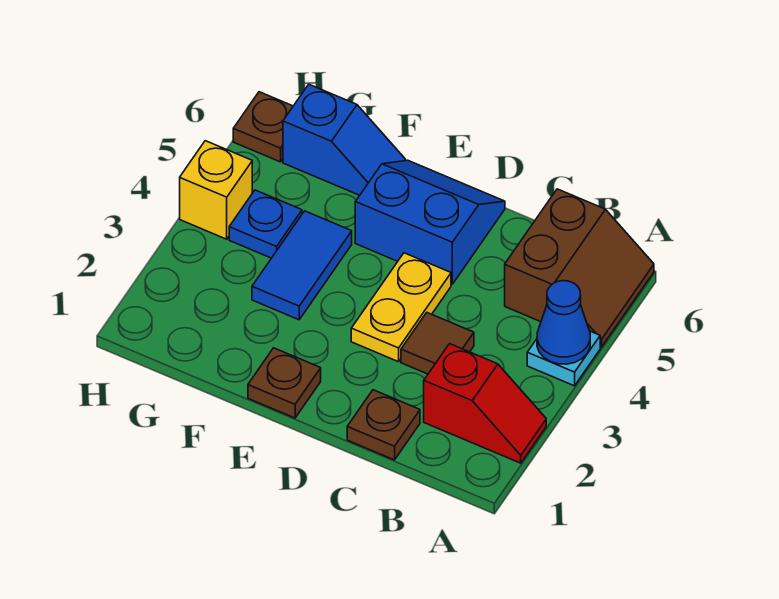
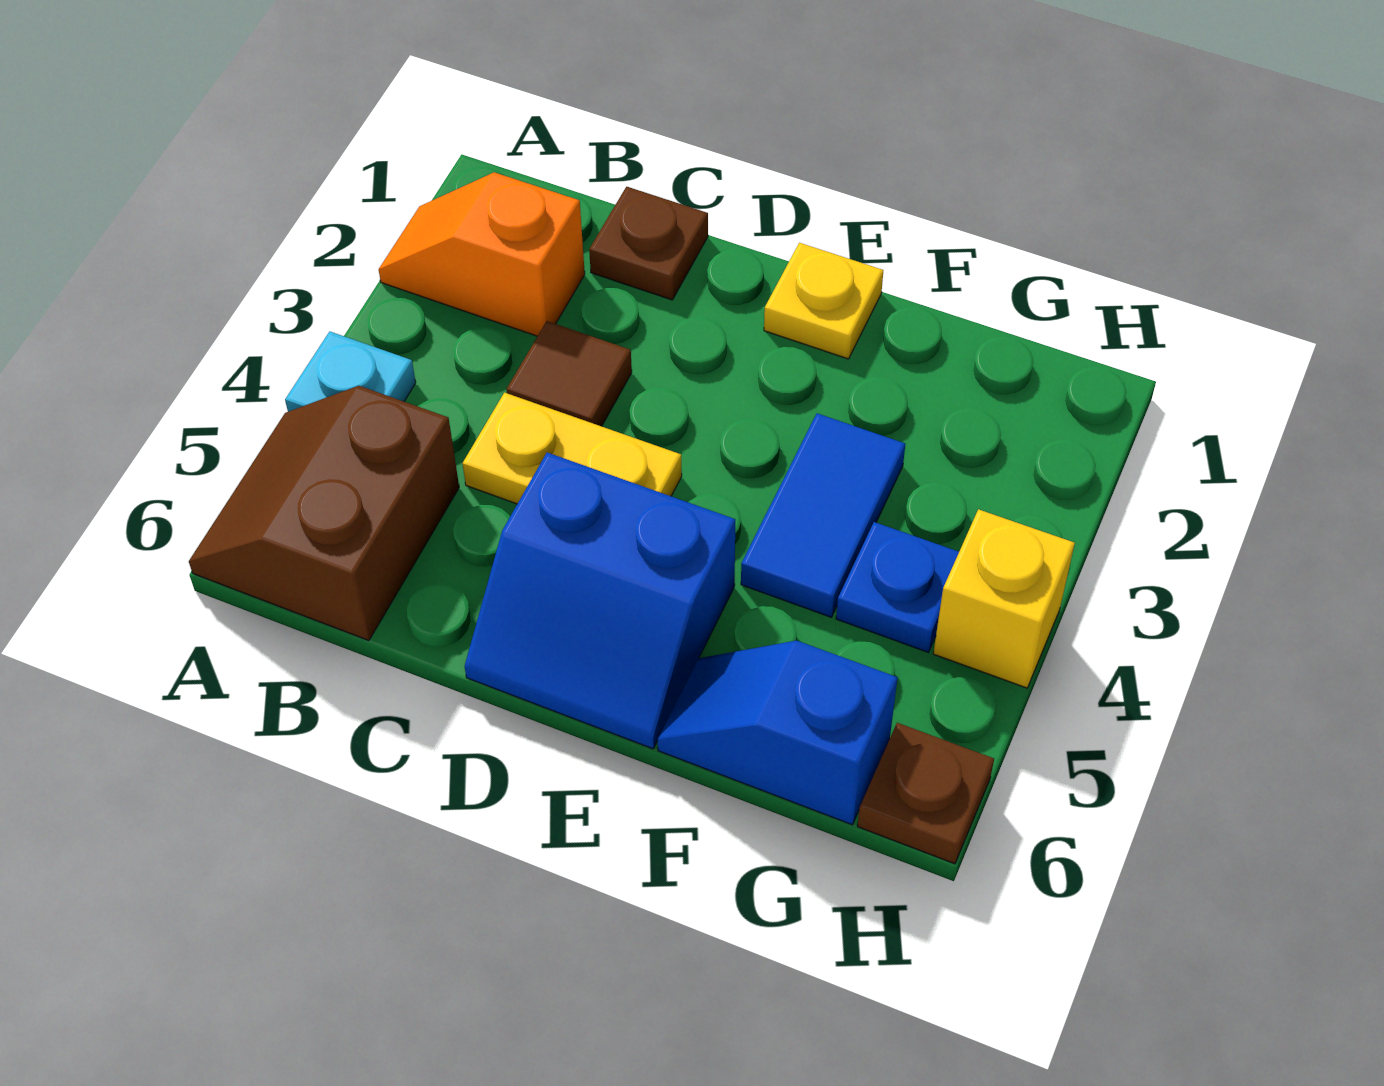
red slope A2:B2 level 1 top B -> orange slope A2:B2 level 1 top B
blue cone A4 level 2 -> none
yellow plate D3:D4 level 1 -> yellow plate C4:D4 level 1
brown plate E1 level 1 -> yellow plate E1 level 1

